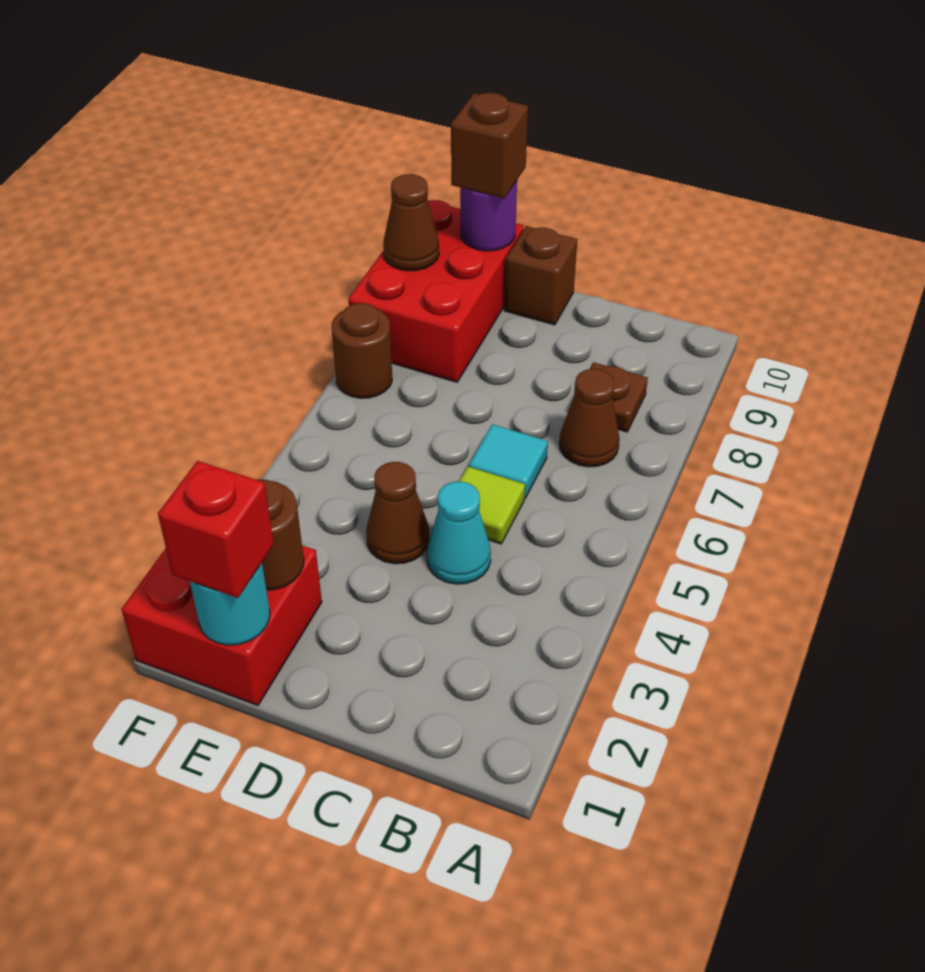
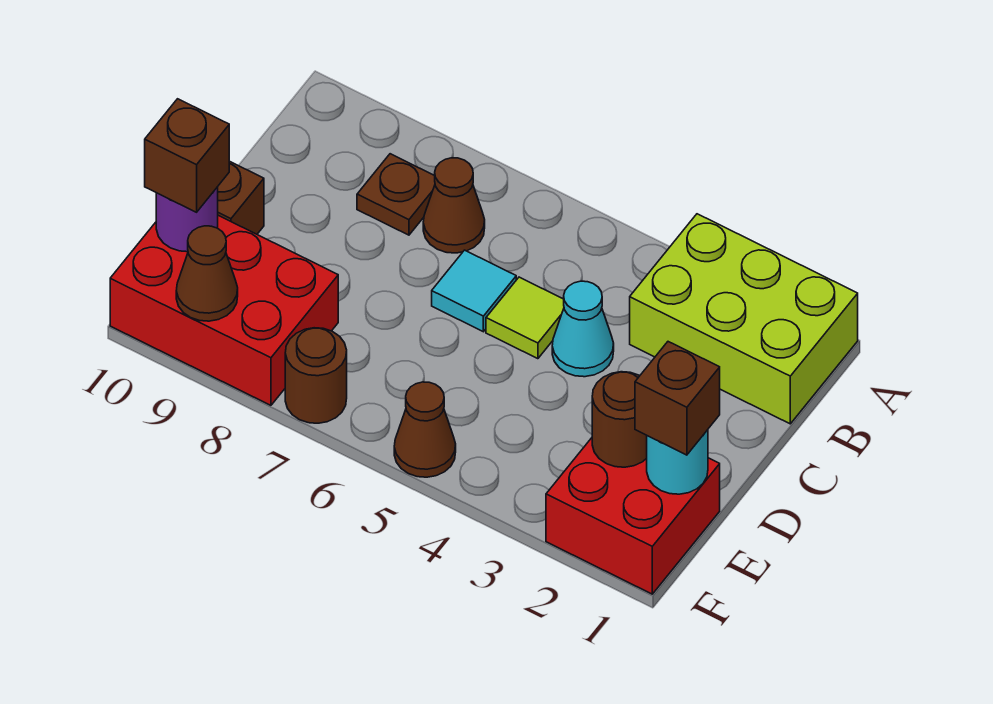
none -> lime brick A1:B3 level 1
brown cone D4 level 1 -> brown cone F5 level 1
red brick E1 level 3 -> brown brick E1 level 3

